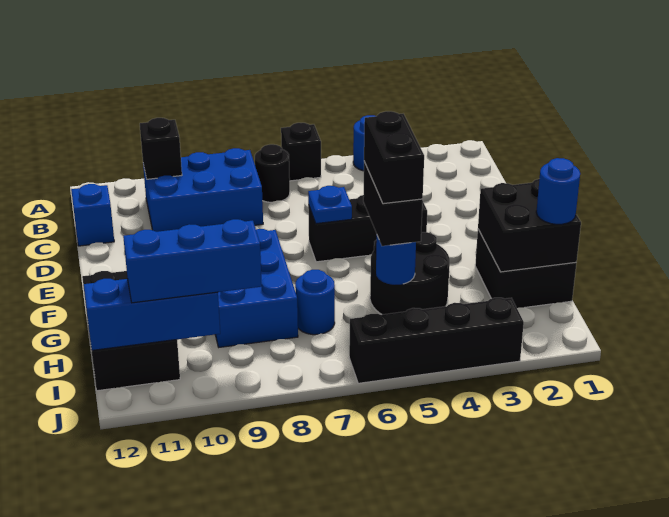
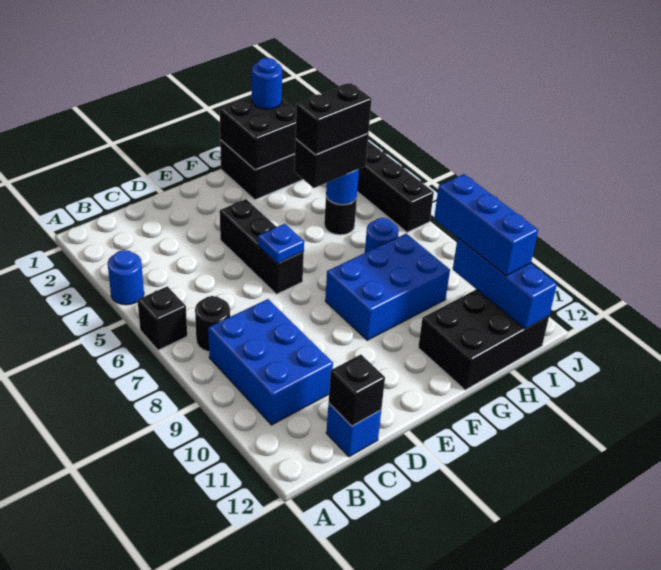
black brick B10 level 2 -> black brick C12 level 2
black round brick G4:H5 level 1 -> black round brick H5 level 1

